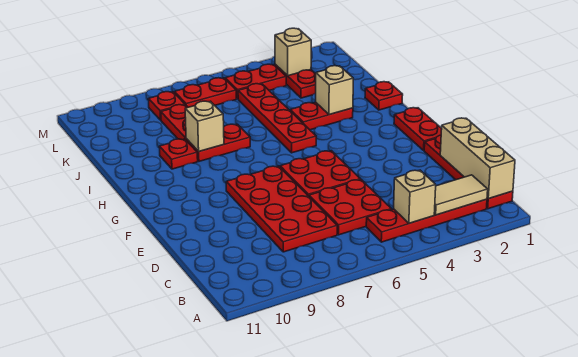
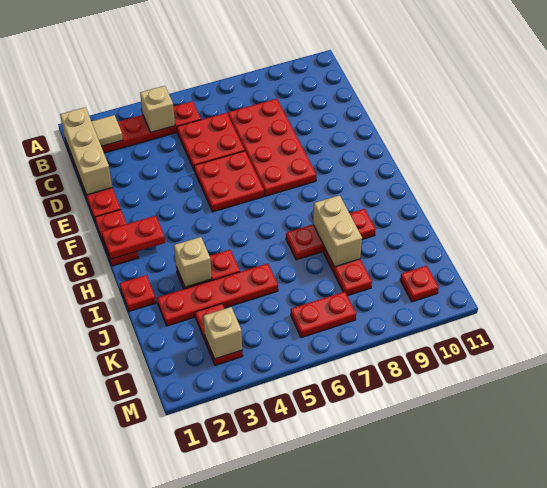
tan tile B2:B3 level 2 -> tan tile B2 level 2
red plate H5:K5 level 1 -> red plate J2:J5 level 1
tan brick I8 level 2 -> tan brick I8:J8 level 2
red plate L4:L5 level 1 -> red plate G1:G2 level 2
red plate L8 level 1 -> red plate L10 level 1

